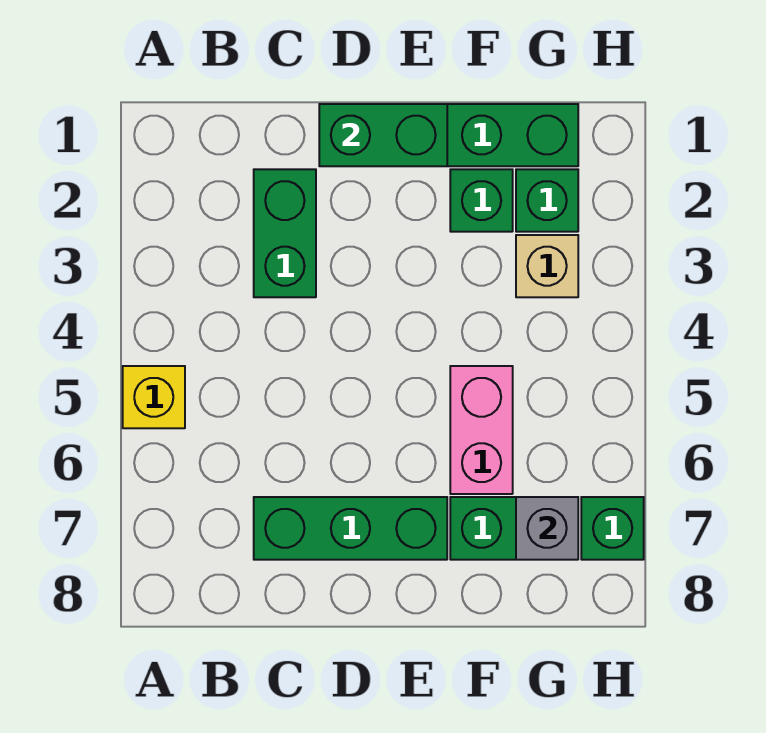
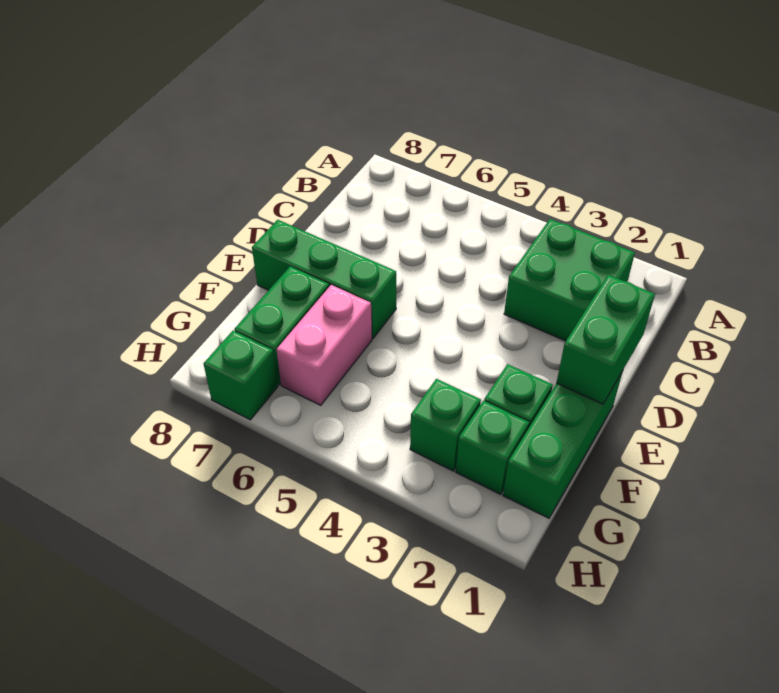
yellow brick A5 level 1 -> none
green brick C2:C3 level 1 -> green brick B2:C3 level 1
green brick C7:E7 level 1 -> green brick E6:E8 level 1
pink brick F5:F6 level 1 -> pink brick F6:G6 level 1
tan brick G3 level 1 -> green brick G3 level 1
grey brick G7 level 2 -> none

